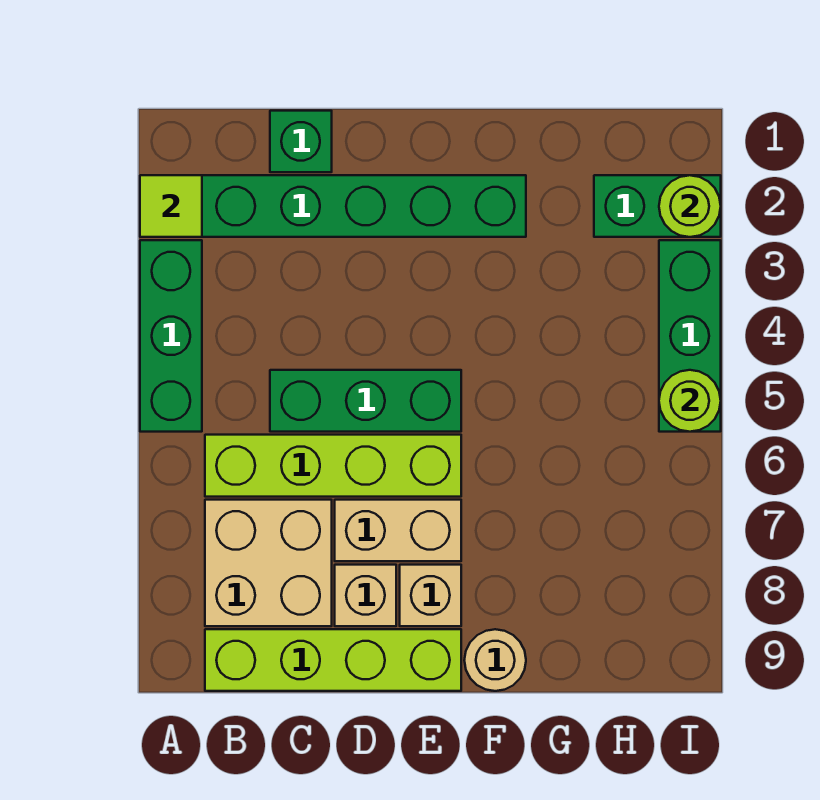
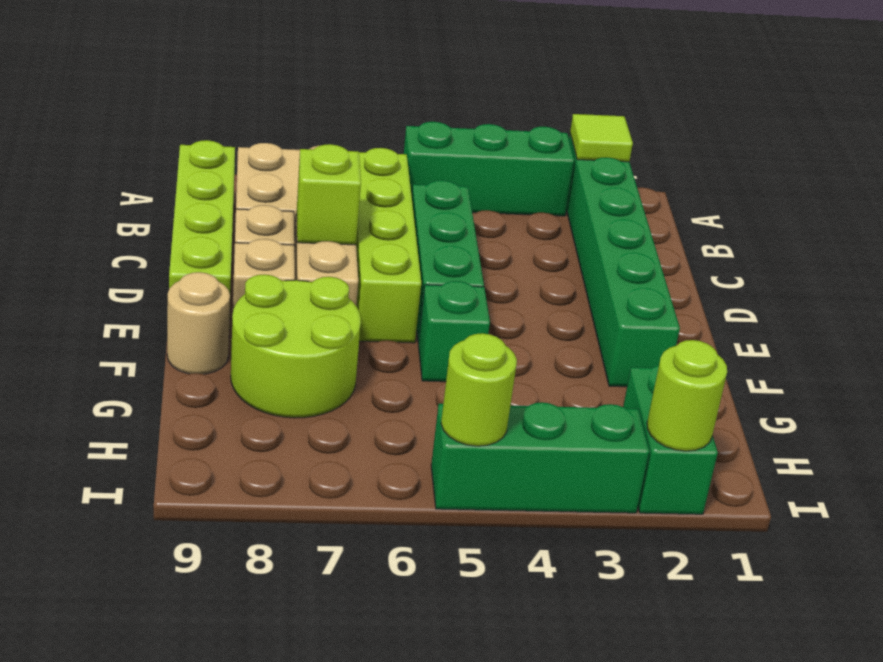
green brick C1 level 1 -> green brick F5 level 1
none -> lime brick D7 level 2
none -> lime round brick F7:G8 level 1

